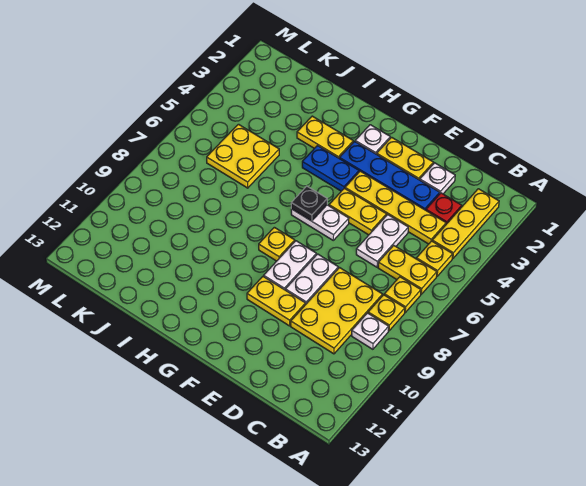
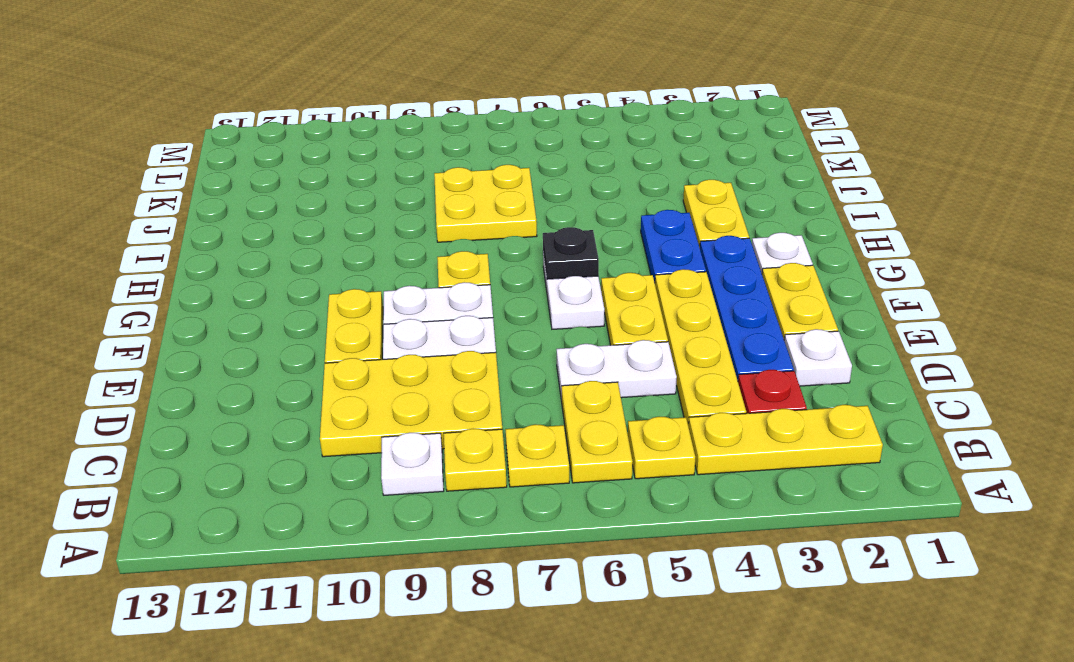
yellow plate J5:K6 level 1 -> yellow plate I7:J8 level 1

